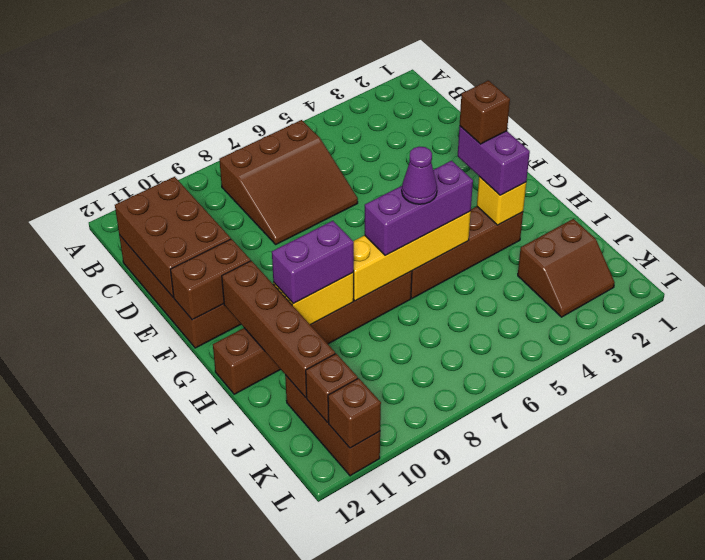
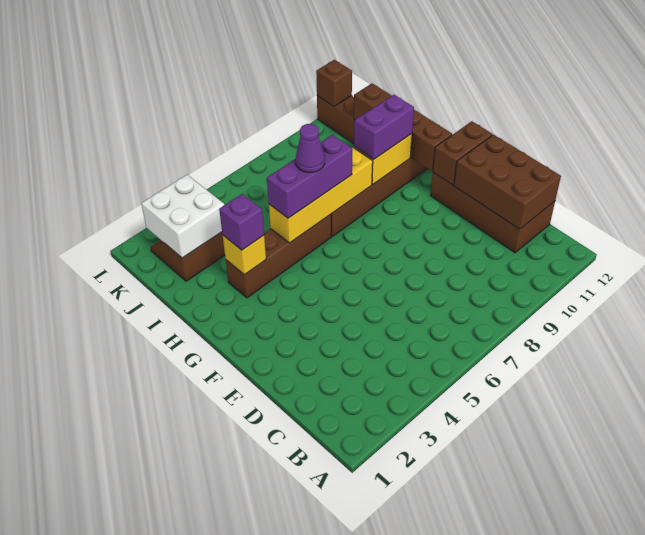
brown slope B6:D8 level 1 top B -> none
purple brick G3:H3 level 3 -> purple brick H3 level 3
brown brick G3 level 4 -> none
none -> white brick J2:K3 level 2
brown brick K11 level 2 -> none

